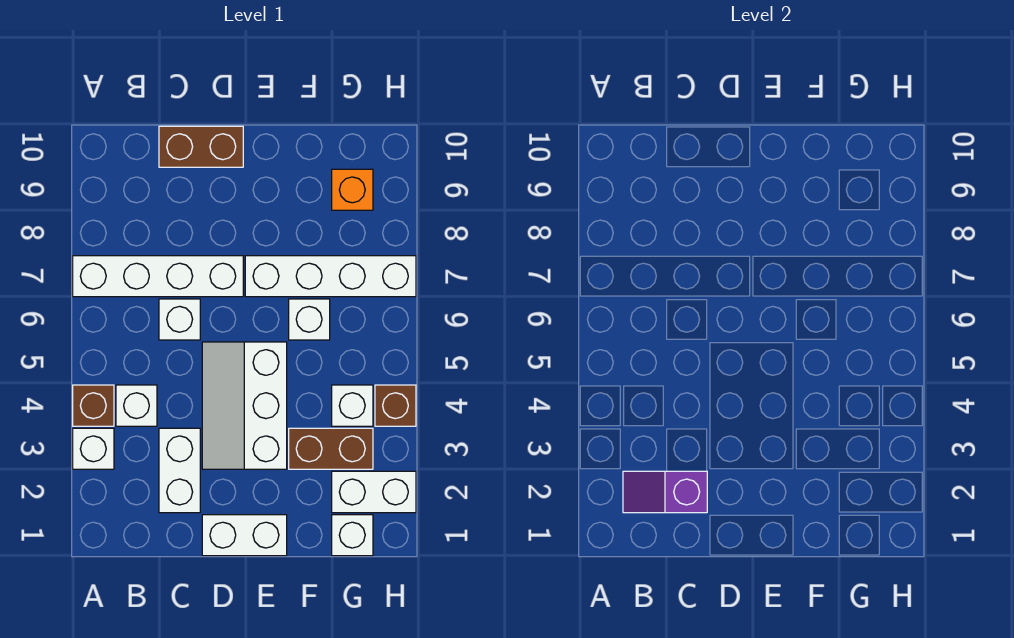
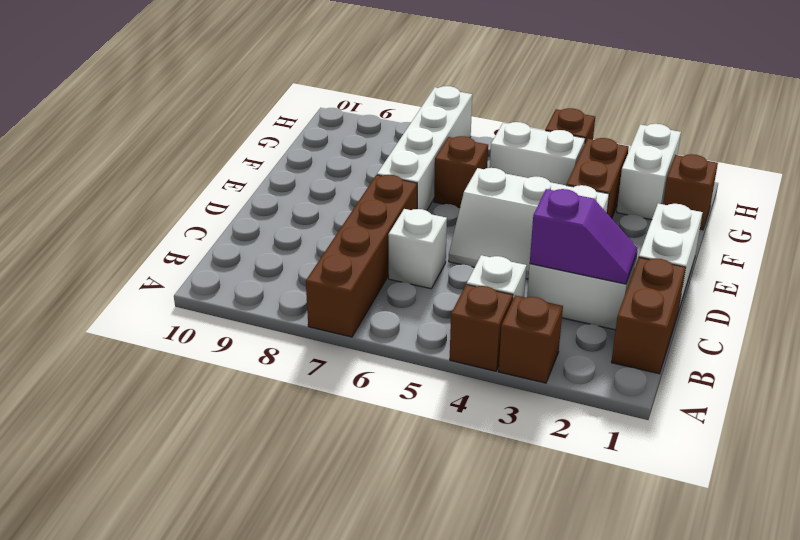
white brick A3 level 1 -> brown brick A3 level 1
white brick A7:D7 level 1 -> brown brick A7:D7 level 1
purple slope B2:C2 level 2 top C -> purple slope C2:C3 level 2 top 3
brown brick C10:D10 level 1 -> brown brick B1:C1 level 1
white brick F6 level 1 -> brown brick F6 level 1
white brick G1 level 1 -> brown brick G1 level 1
white brick G4 level 1 -> white brick G4:G5 level 1
orange brick G9 level 1 -> none

